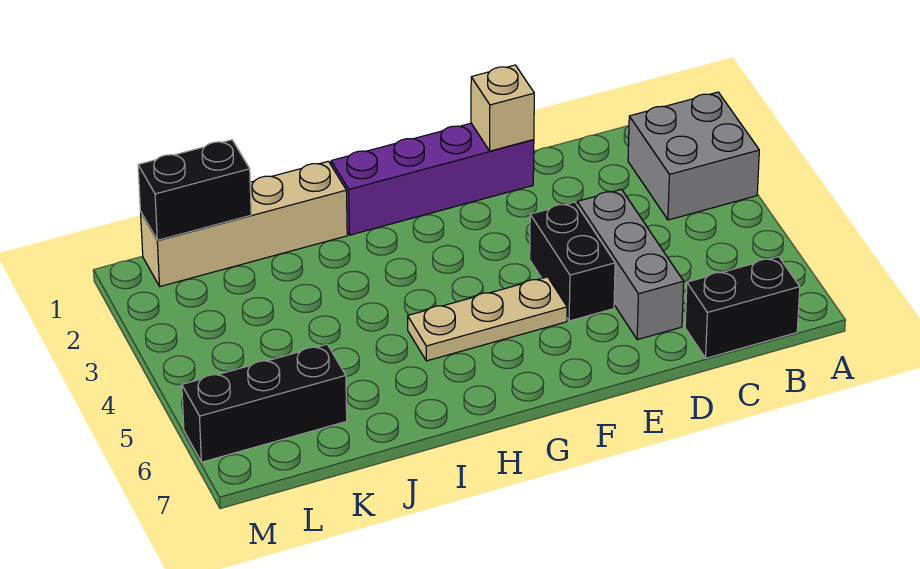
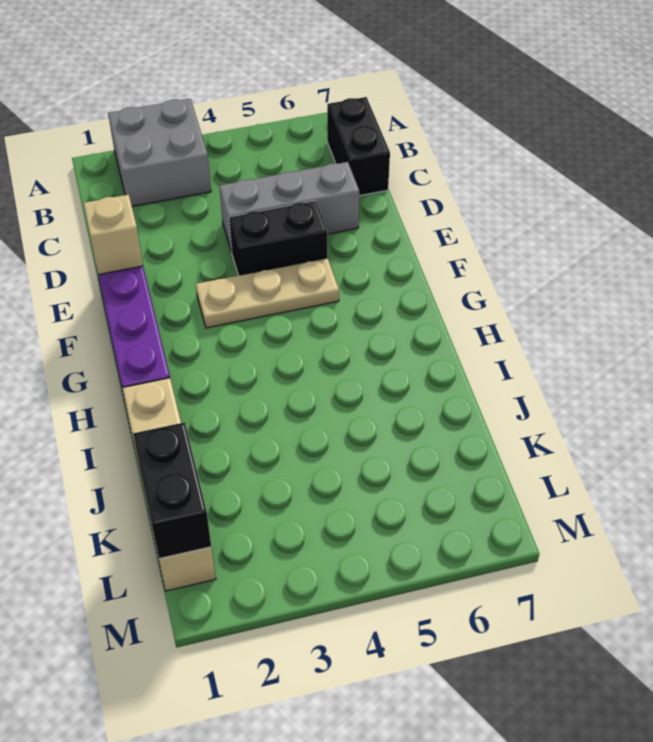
tan plate F5:H5 level 1 -> tan plate F3:F5 level 1
black brick K6:M6 level 1 -> none

